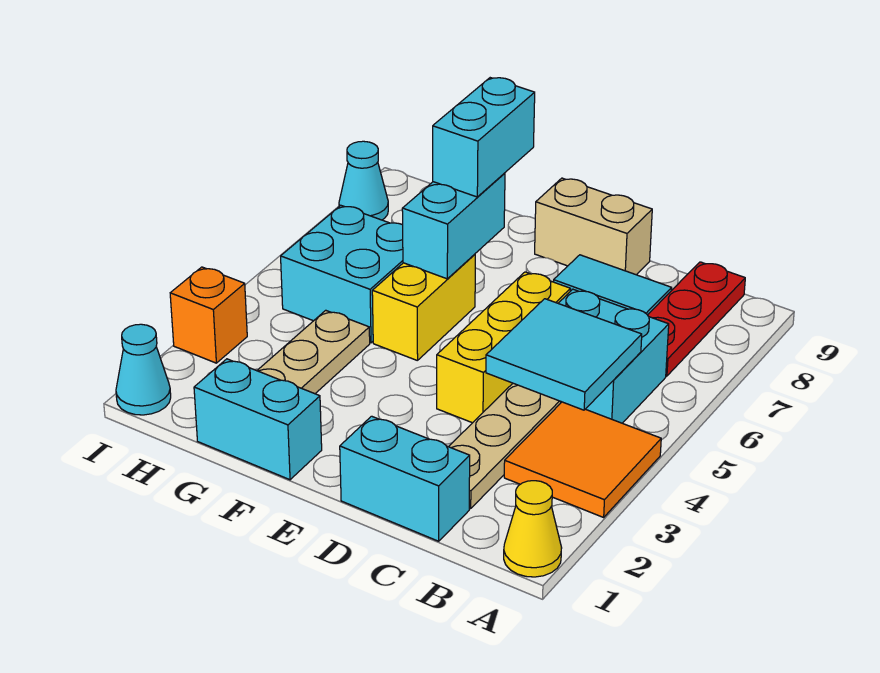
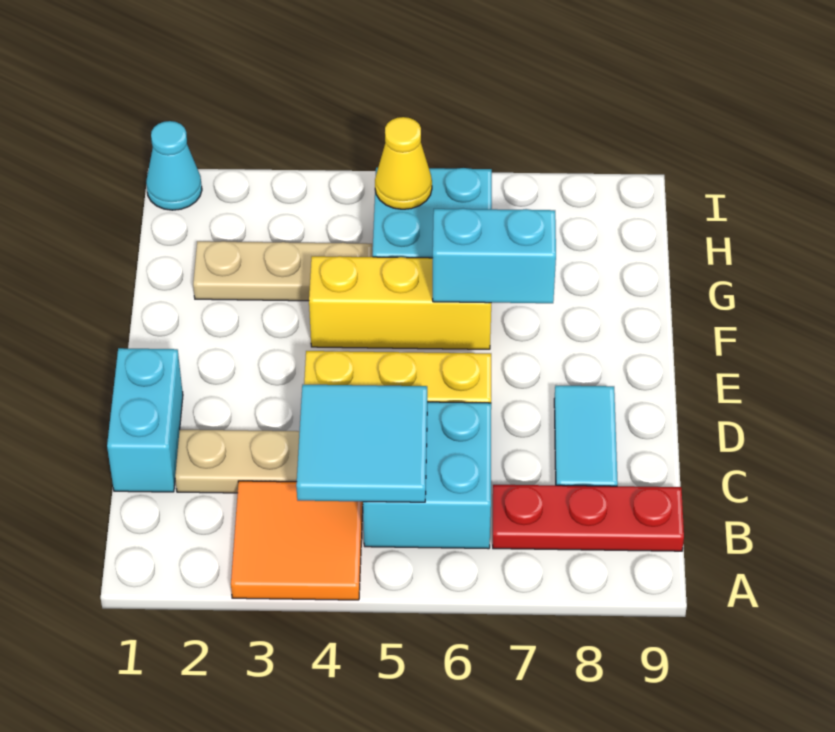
yellow cone A1 level 1 -> yellow cone H5 level 2
tan brick D9:E9 level 1 -> none
cyan brick F1:G1 level 1 -> none
yellow brick F5:F6 level 1 -> yellow brick F4:F6 level 1
cyan brick F7:F8 level 3 -> none
orange brick I3 level 1 -> none
cyan cone I8 level 1 -> none

